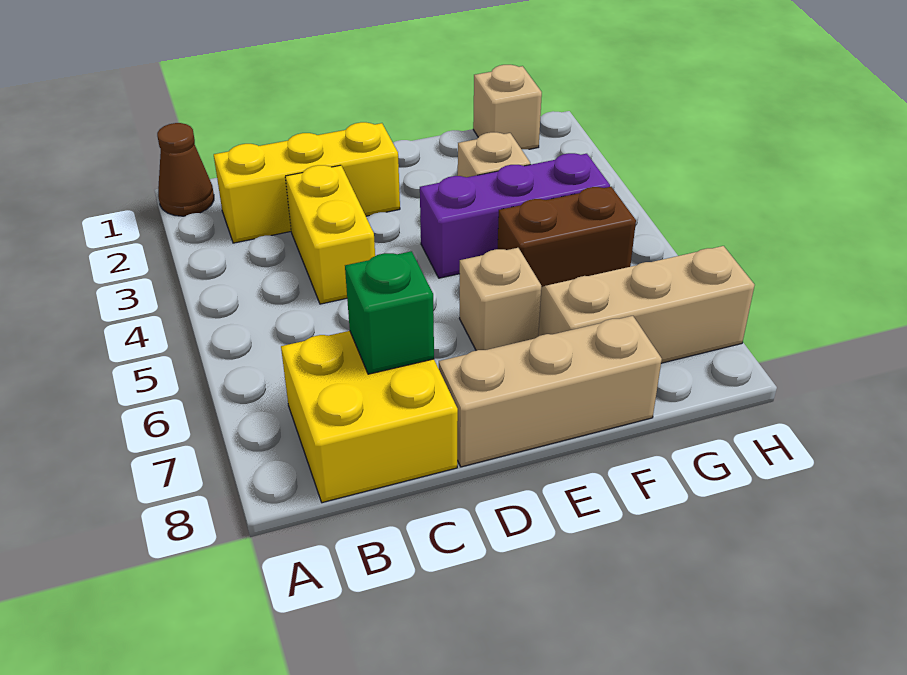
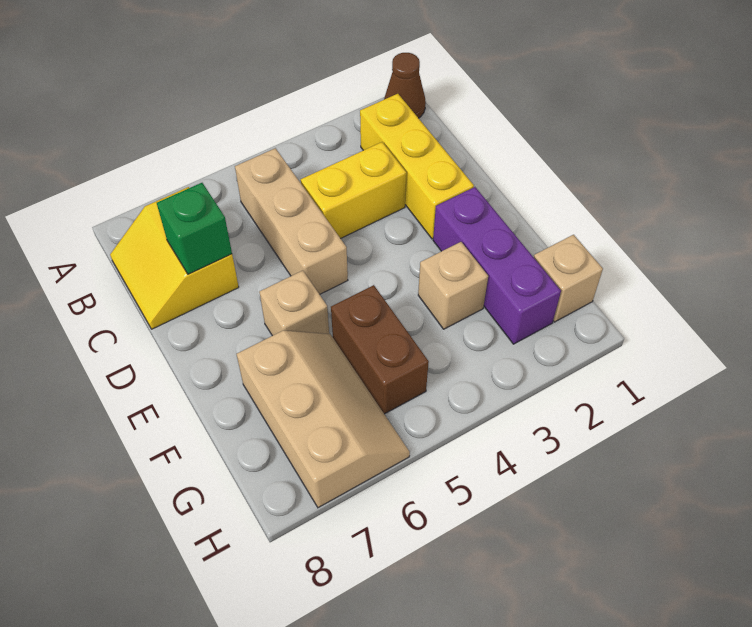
yellow brick B7:C8 level 1 -> yellow slope B7:C8 level 1 top 7
tan brick D8:F8 level 1 -> tan brick B5:D5 level 1
purple brick E4:G4 level 1 -> purple brick E2:G2 level 1

